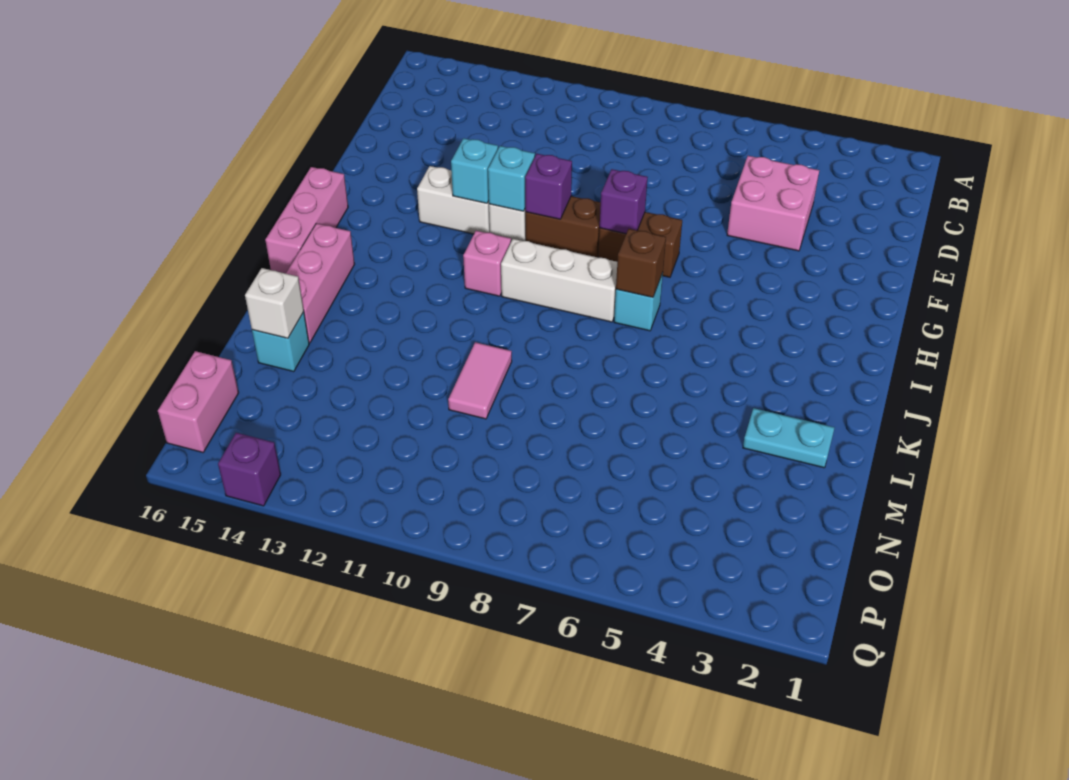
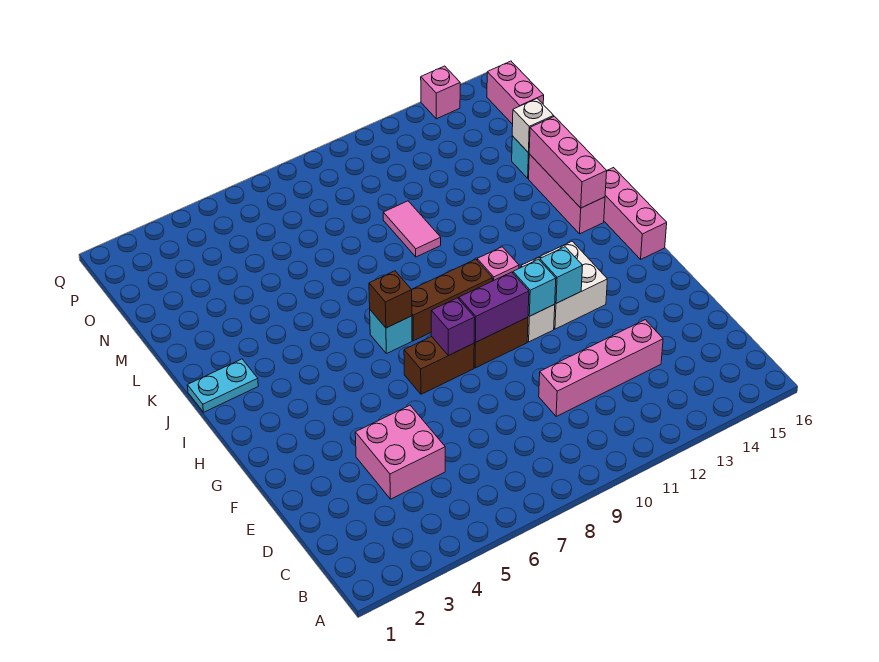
none -> pink brick D10:D13 level 1
purple brick G10 level 2 -> purple brick G9:G10 level 2
white brick G12:G13 level 1 -> white brick G12:H13 level 1
white brick I8:I10 level 1 -> brown brick I8:I10 level 1
none -> pink brick J15:L15 level 2
cyan plate L2:L3 level 1 -> cyan plate J1:J2 level 1
purple brick Q14 level 1 -> pink brick Q14 level 1

